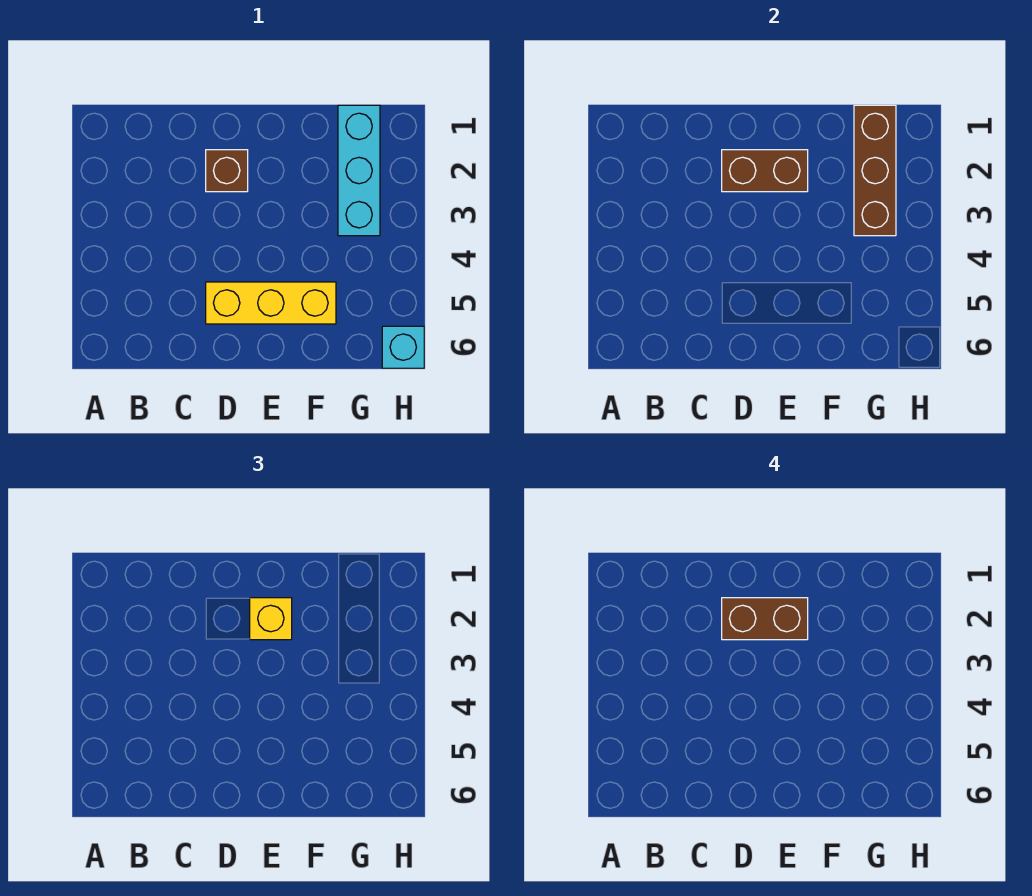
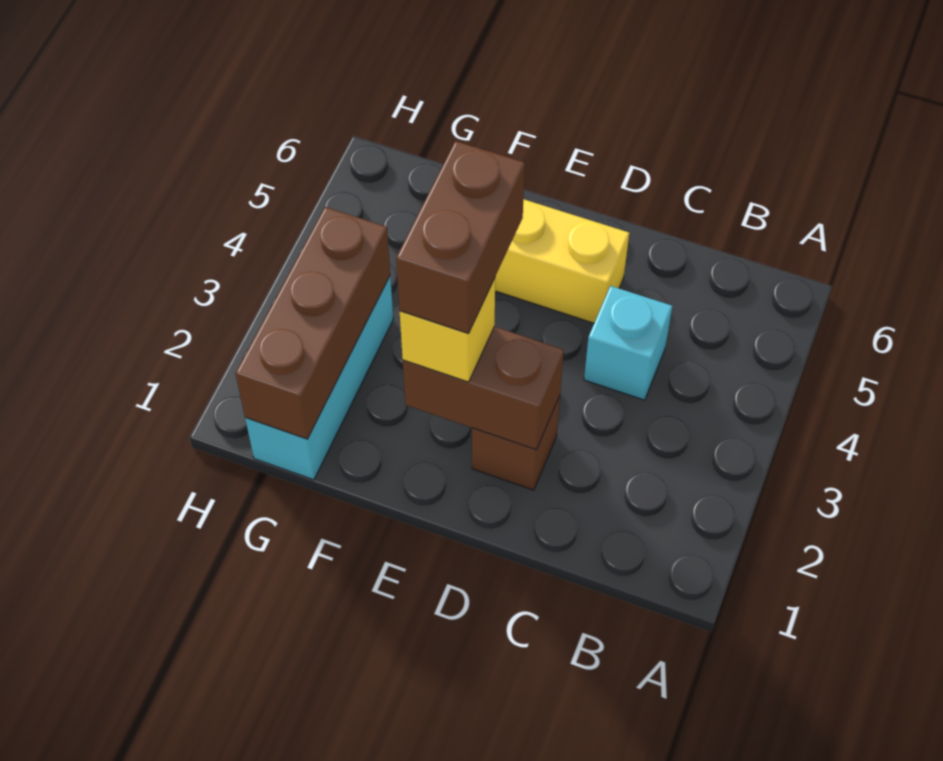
brown brick D2:E2 level 4 -> brown brick E2:E3 level 4
cyan brick H6 level 1 -> cyan brick C4 level 1

